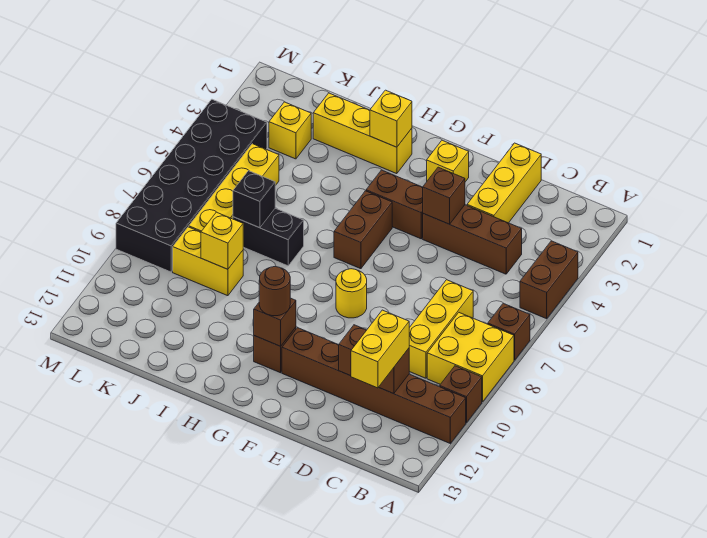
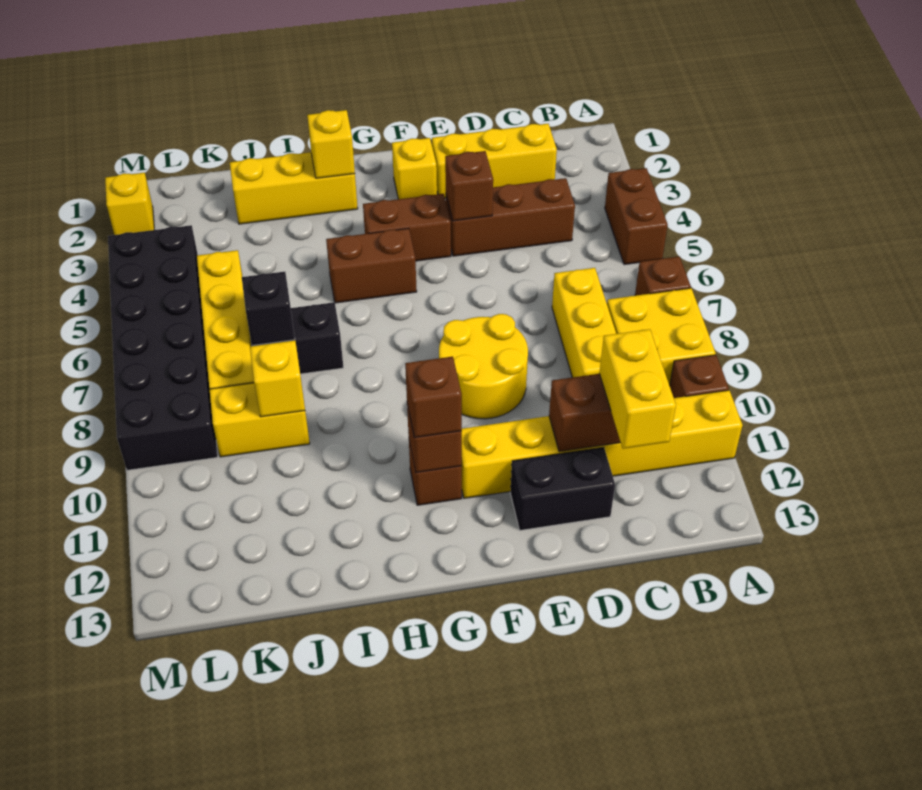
brown brick A11:F11 level 1 -> yellow brick A11:F11 level 1
yellow brick D1:D3 level 1 -> yellow brick C2:E2 level 1
none -> black brick D12:E12 level 1
yellow round brick F8 level 1 -> yellow round brick E8:F9 level 1
brown brick G5:G6 level 1 -> brown brick G5:H5 level 1
brown round brick G11 level 3 -> brown brick G11 level 3
yellow brick K3 level 1 -> yellow brick M2 level 1

